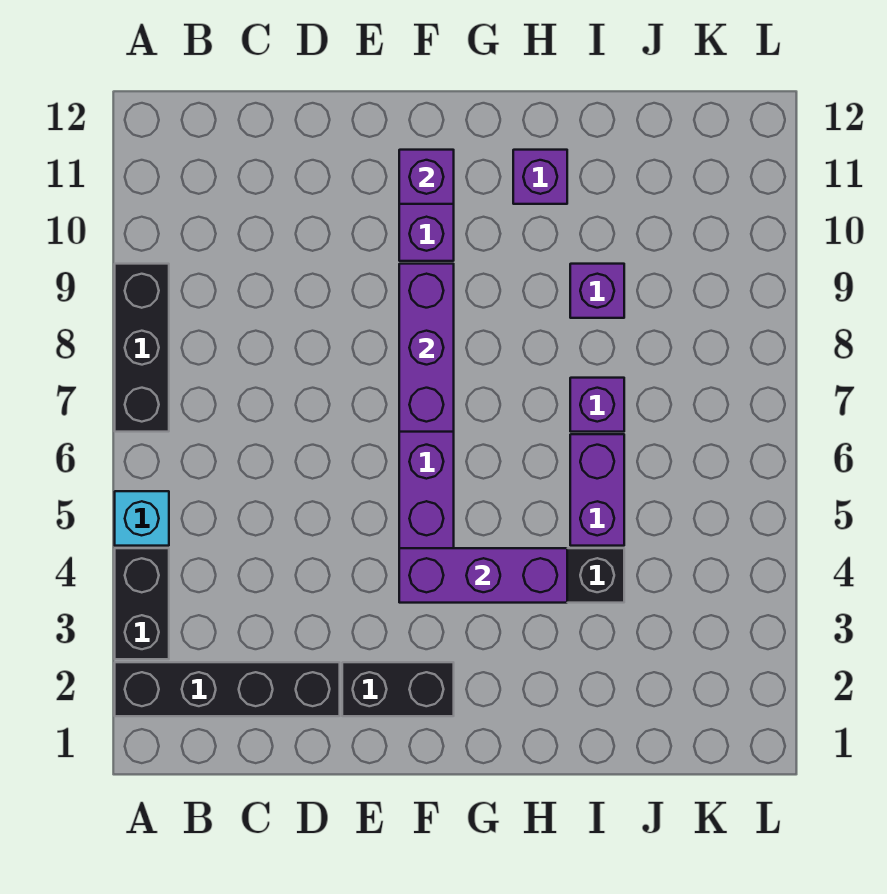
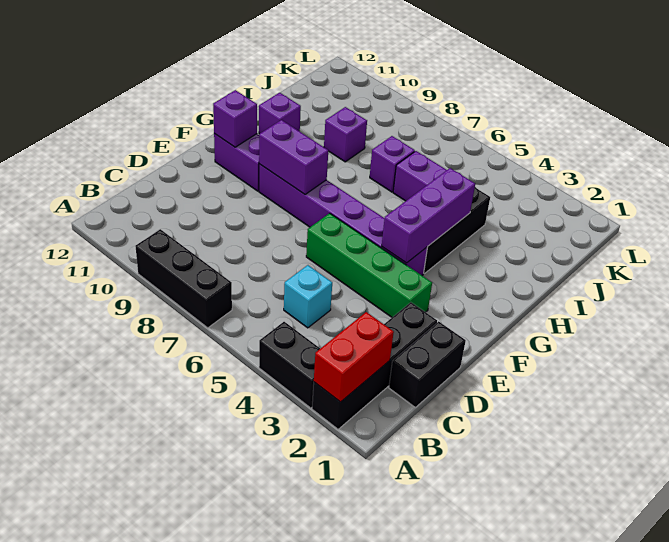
none -> red brick A2:B2 level 2
cyan brick A5 level 1 -> cyan brick C5 level 1
black brick E2:F2 level 1 -> black brick C1:D1 level 1
none -> green brick E3:E6 level 1
purple brick F7:F9 level 2 -> purple brick F8:F9 level 2

